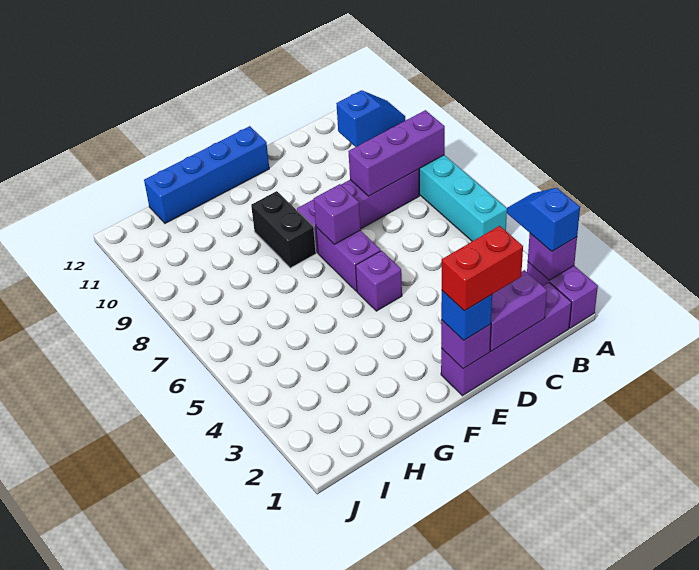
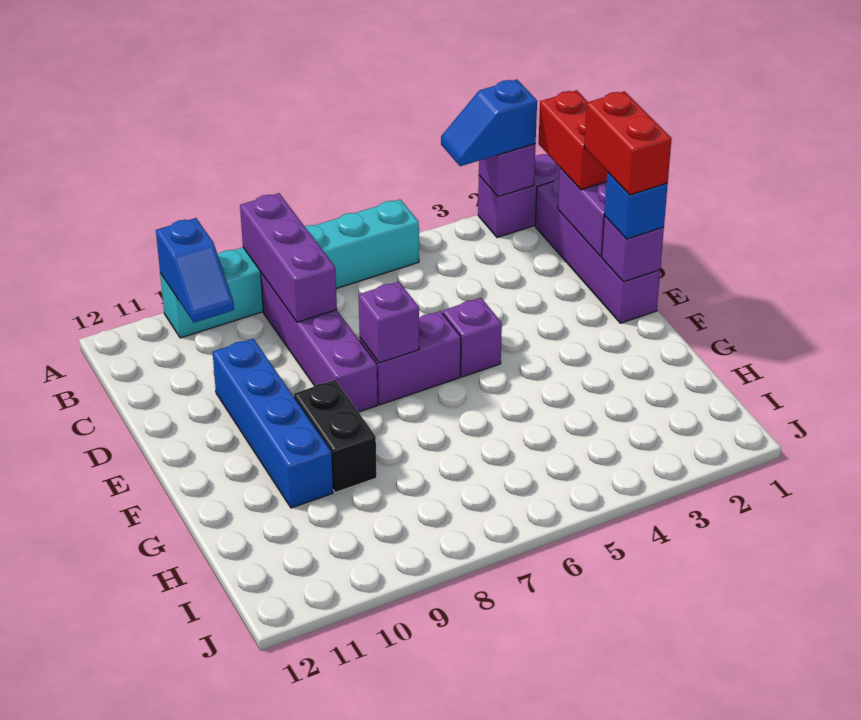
blue slope A10:B10 level 2 top B -> blue slope A10:B10 level 2 top A
none -> red brick B1:C1 level 3
blue brick E12:H12 level 1 -> blue brick D10:G10 level 1
black brick F8:F9 level 1 -> black brick F9:G9 level 1

